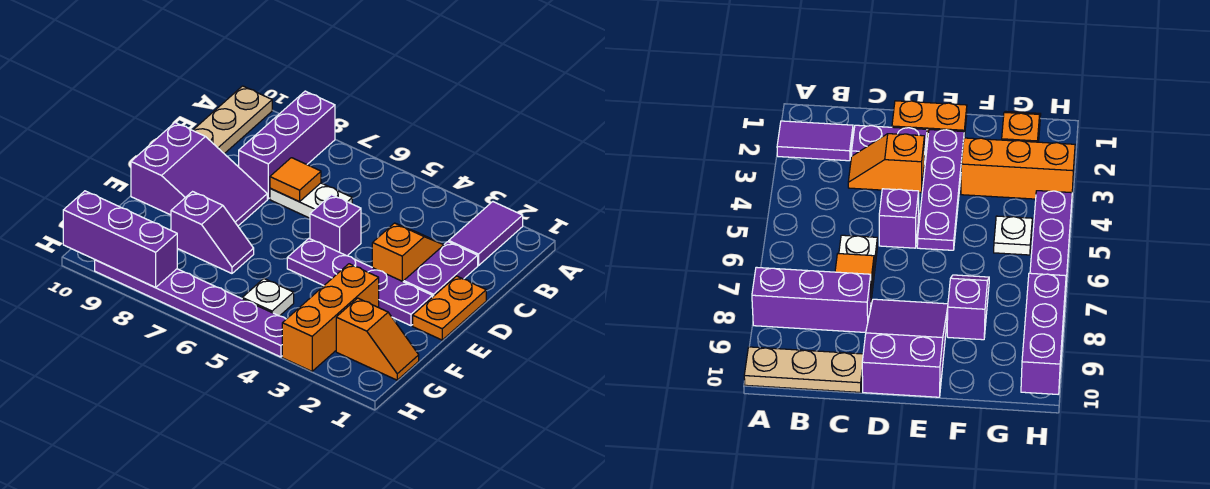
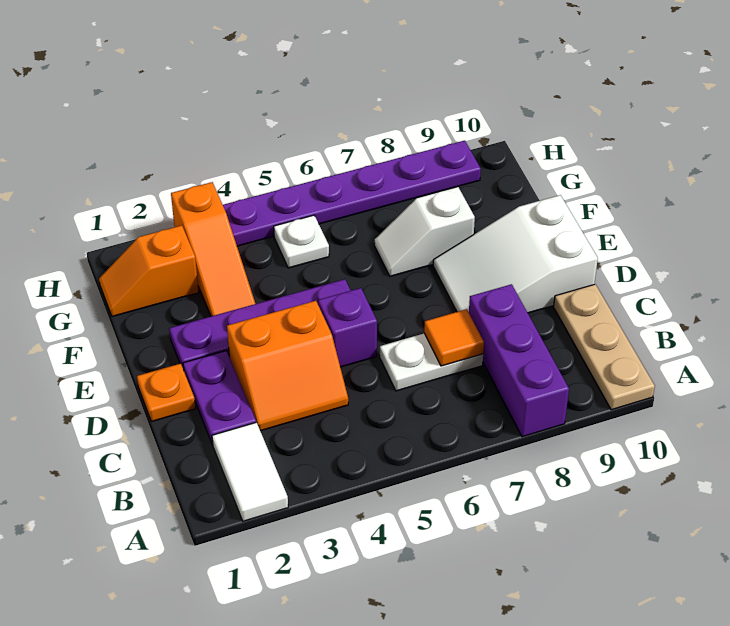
purple tile A2:B2 level 1 -> white tile A2:B2 level 1
orange slope C3:D3 level 1 top D -> orange slope C3:D4 level 1 top D
orange plate D1:E1 level 1 -> orange plate D1 level 1
purple slope D8:E10 level 1 top 10 -> white slope D8:E10 level 1 top 10
orange brick F3:H3 level 1 -> orange slope F3:H3 level 1 top H
purple slope F7:F8 level 1 top 8 -> white slope F7:F8 level 1 top 8
purple brick H8:H10 level 2 -> none

